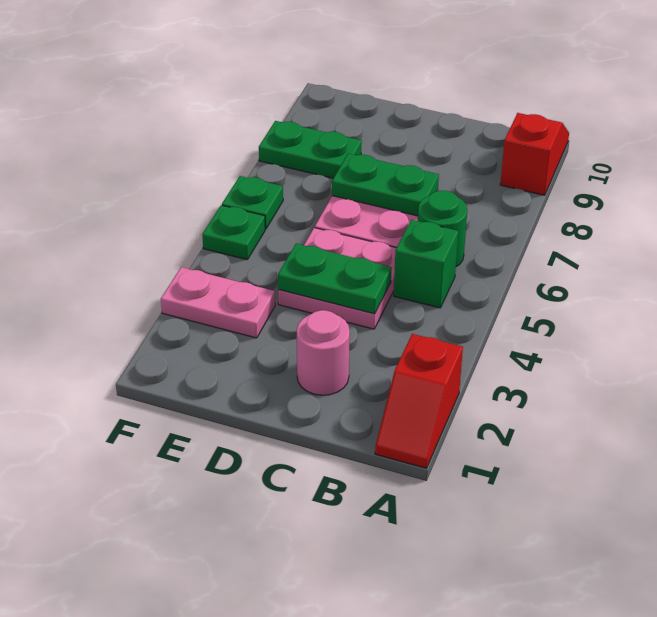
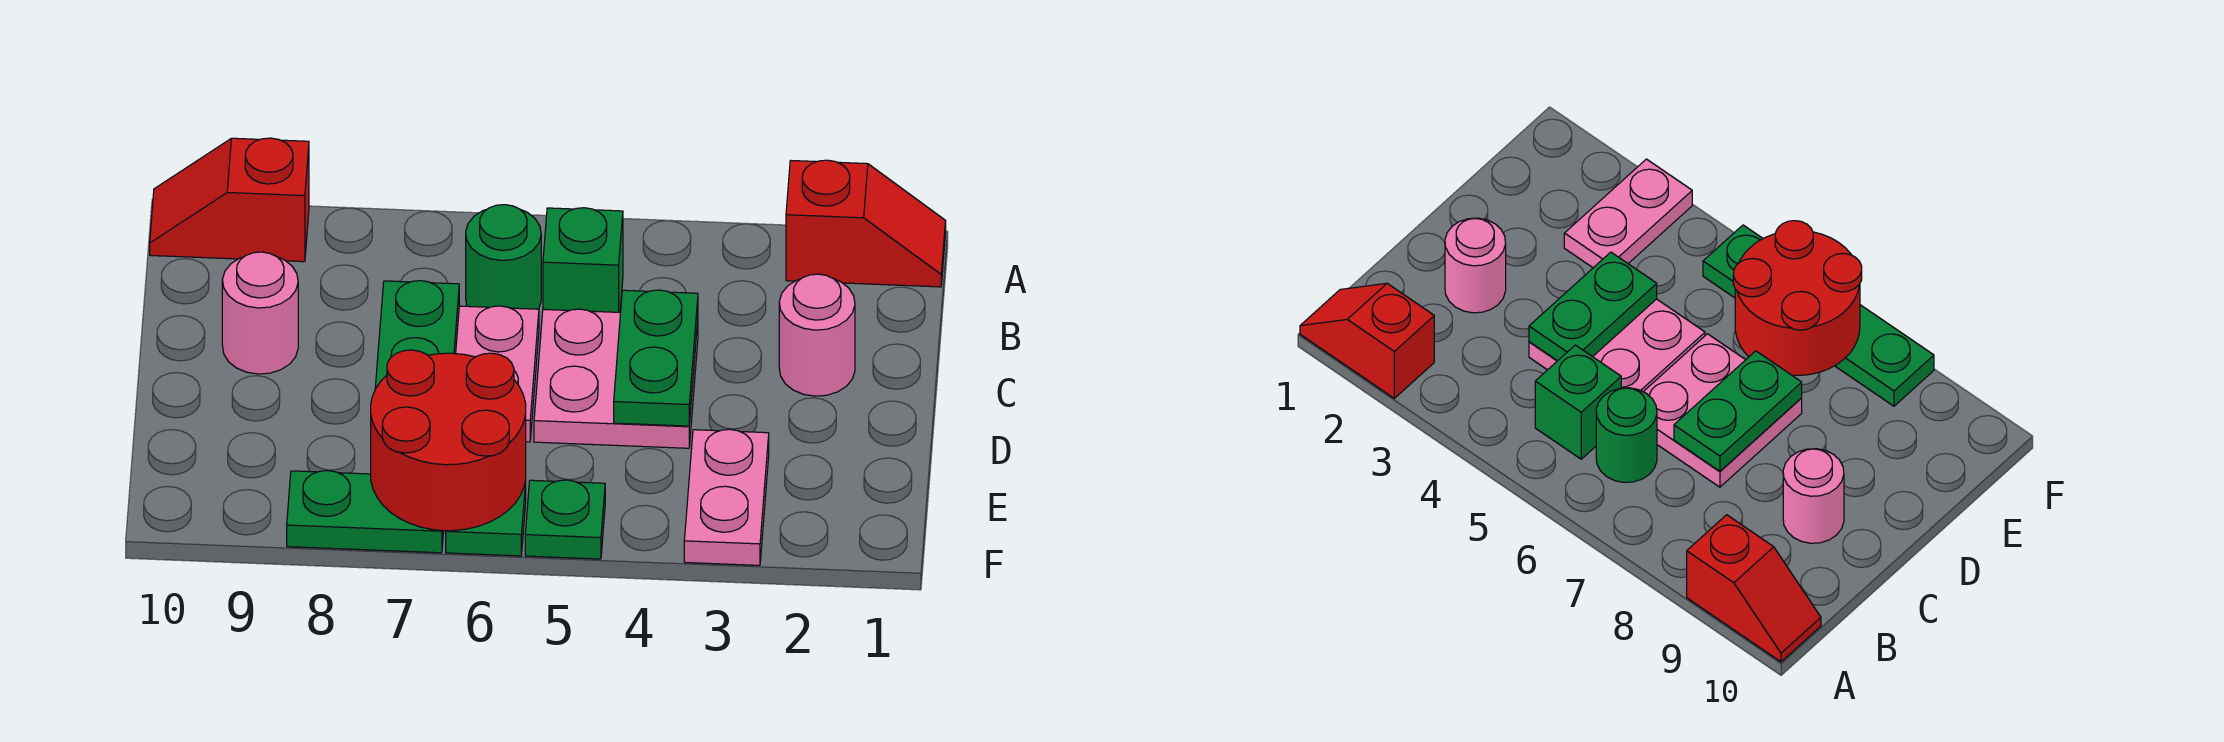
none -> pink round brick C9 level 1
none -> red round brick E6:F7 level 2
green plate E8:F8 level 1 -> green plate F7:F8 level 1

